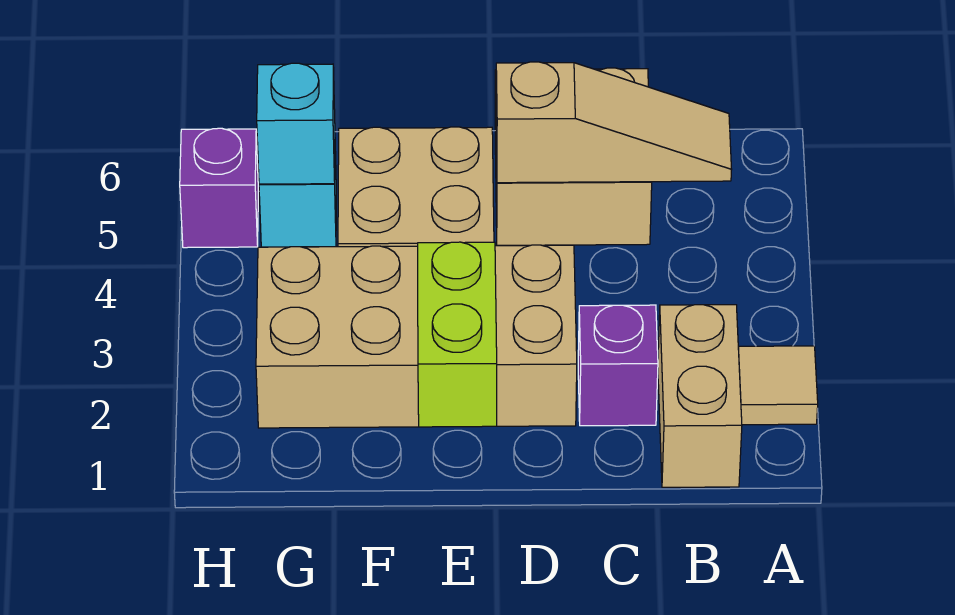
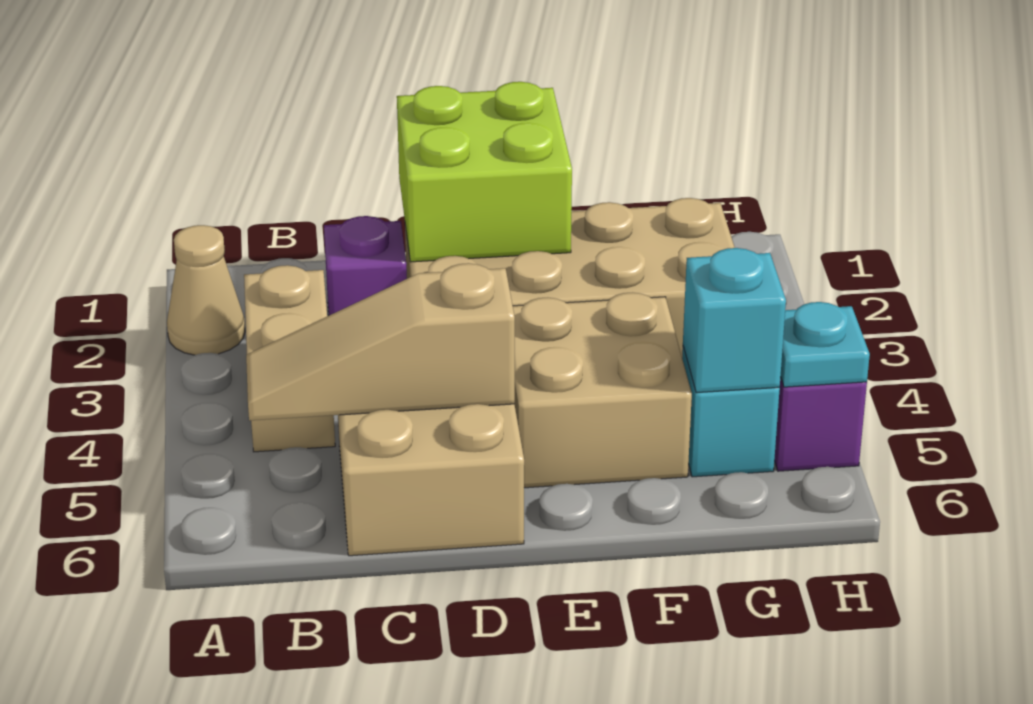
tan tile A2 level 1 -> tan cone A2 level 1
tan brick B1:B2 level 1 -> tan brick B3:B4 level 1
lime brick E1:E2 level 2 -> lime brick D1:E2 level 2
none -> cyan plate H5 level 2

